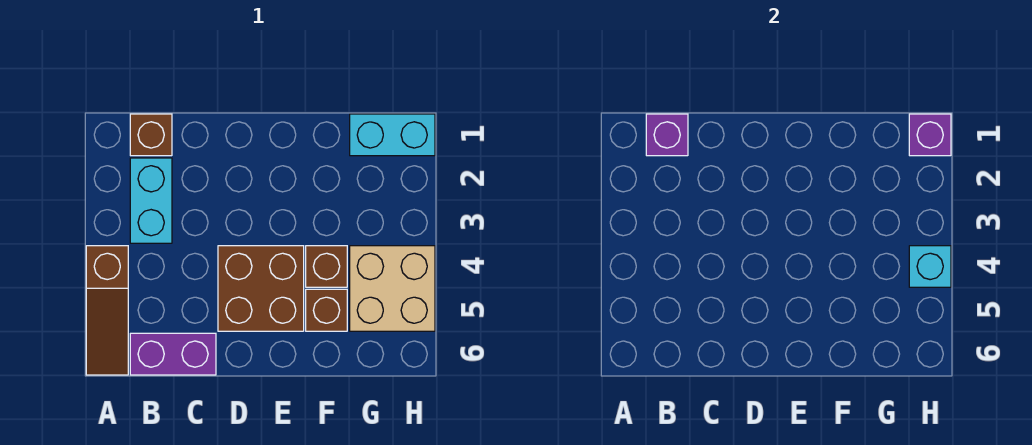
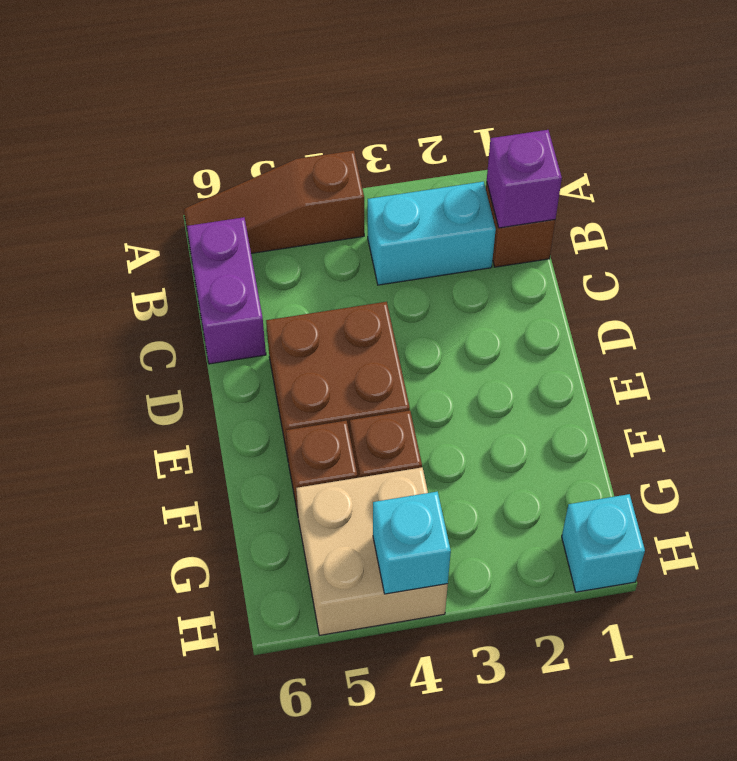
cyan brick G1:H1 level 1 -> cyan brick H1 level 1
purple brick H1 level 2 -> none

